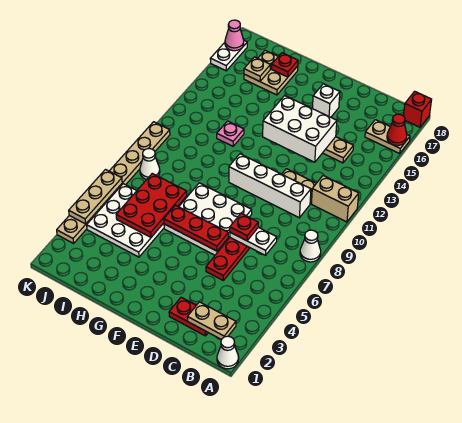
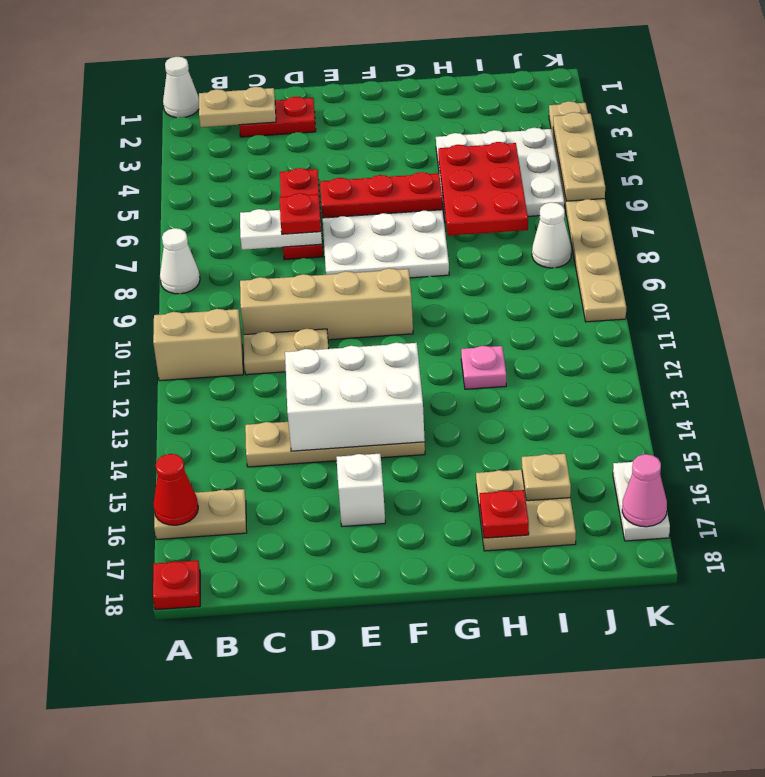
red brick A18 level 1 -> red plate A18 level 1
white brick C10:F10 level 1 -> tan brick C10:F10 level 1

